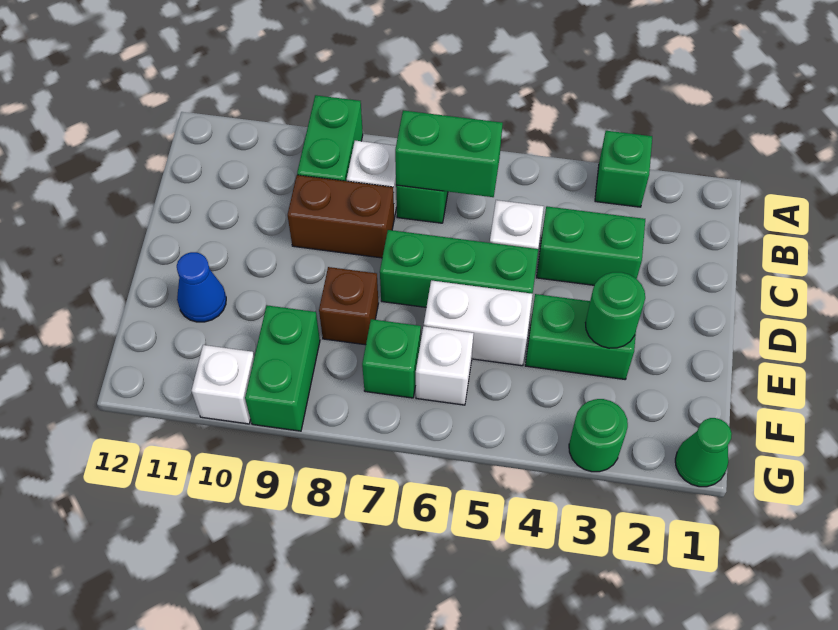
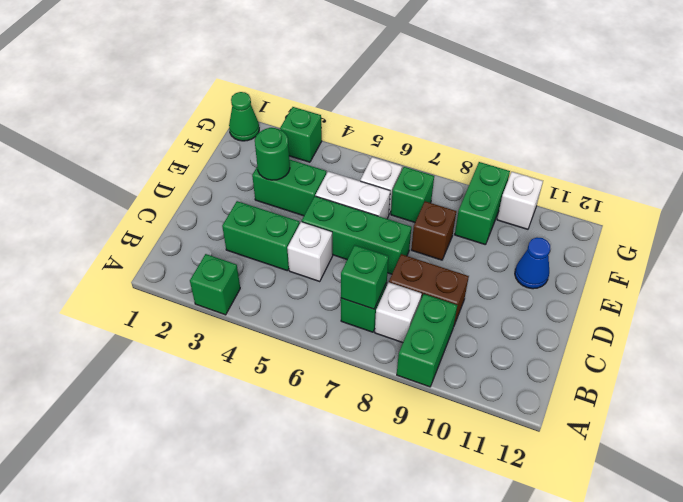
green brick B6:B7 level 2 -> green brick B7 level 2
green round brick G3 level 1 -> green brick G3 level 1

